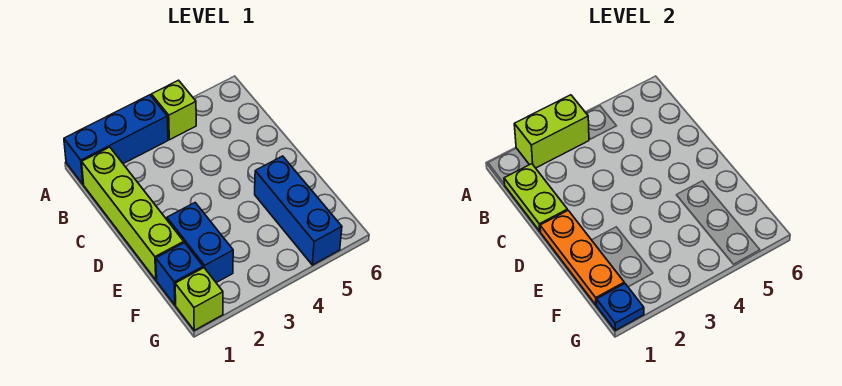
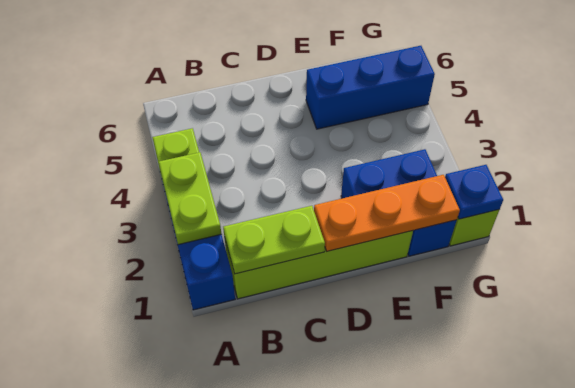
lime brick A2:A3 level 2 -> lime plate A2:A3 level 2

